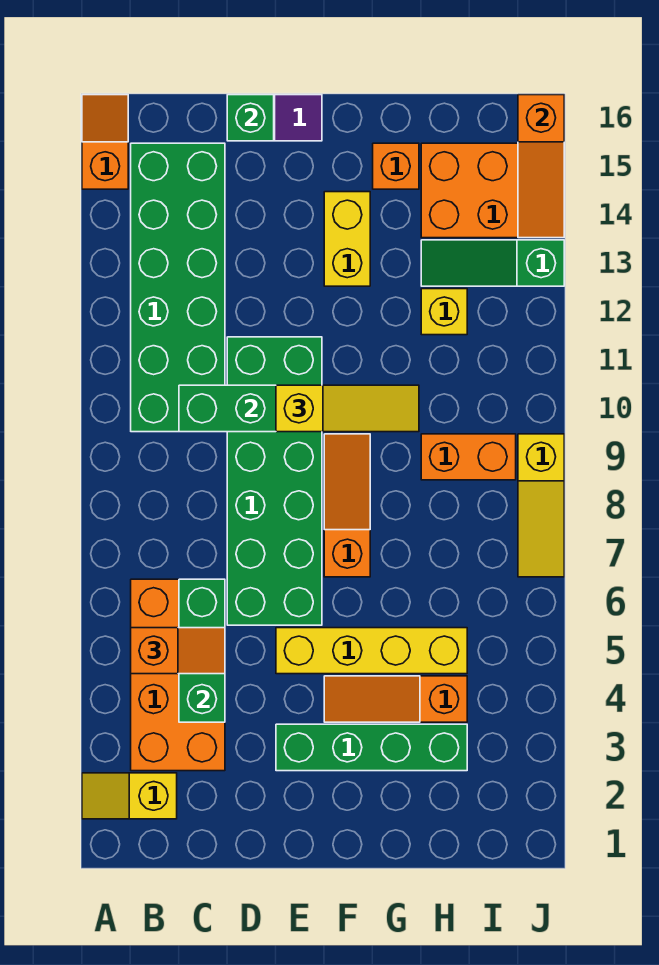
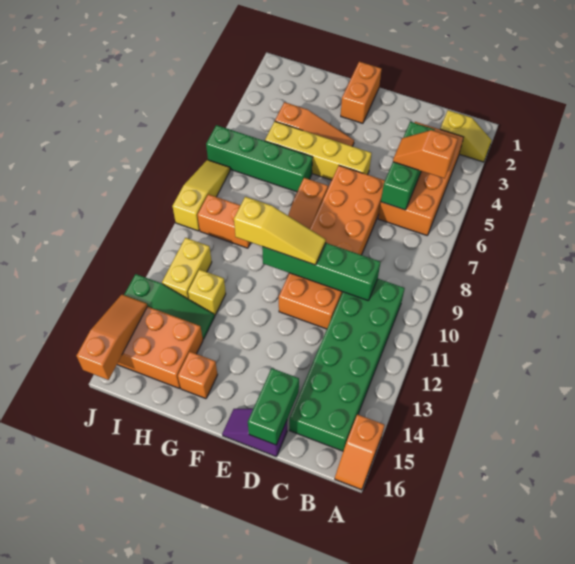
green brick D6:E11 level 1 -> orange brick D6:E11 level 1
green brick D16 level 2 -> green brick D15:D16 level 2
green brick E3:H3 level 1 -> green brick G6:J6 level 1
yellow slope E10:G10 level 3 top E -> yellow slope E10:G10 level 3 top G
none -> orange brick F1:F2 level 1
yellow brick F13:F14 level 1 -> yellow brick I11:I12 level 1

